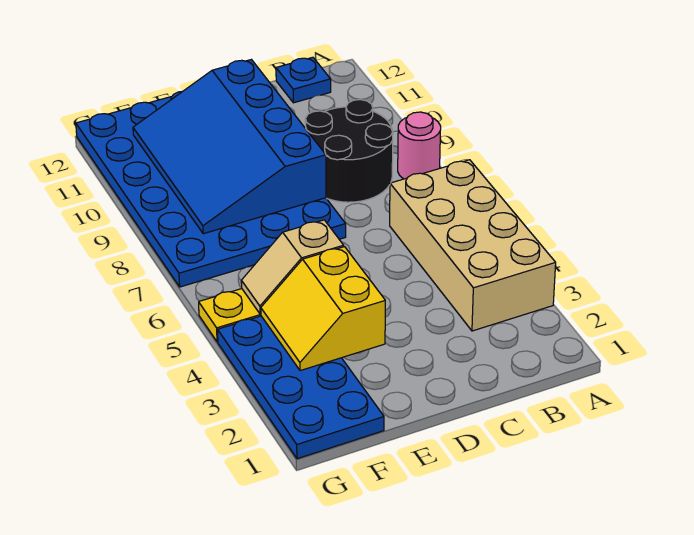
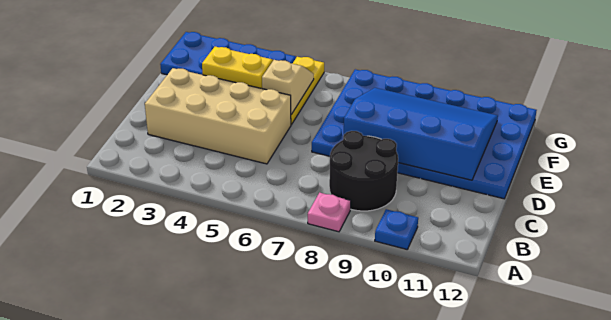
tan brick A3:B6 level 1 -> tan brick C2:D5 level 1
pink round brick A8 level 1 -> pink plate A8 level 1
blue plate B12 level 1 -> blue plate A10 level 1

